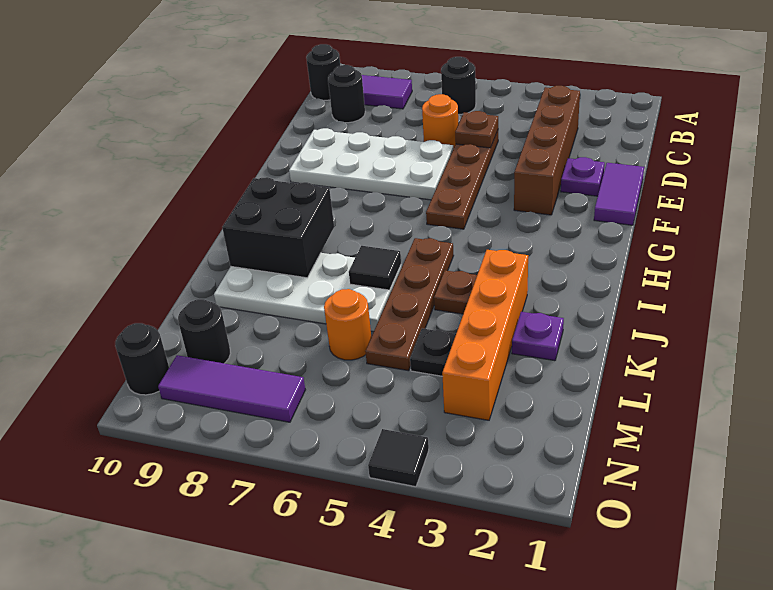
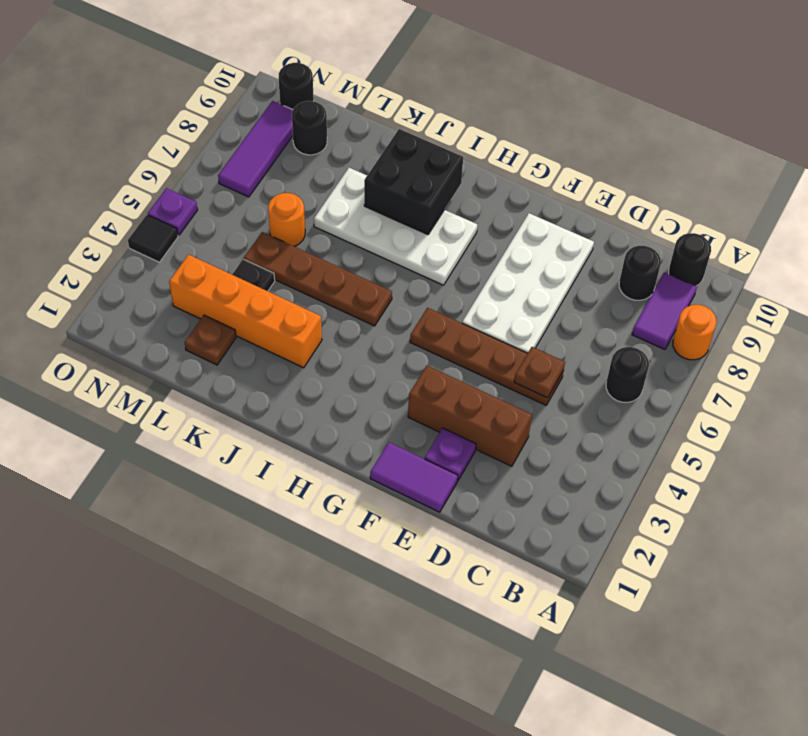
brown brick C3:F3 level 1 -> brown brick D3:F3 level 1
orange round brick D6 level 1 -> orange round brick A8 level 1
brown plate J4 level 1 -> brown plate L2 level 1
white plate J6:K9 level 1 -> white plate H7:K8 level 1
black tile J6 level 2 -> none
purple plate K2 level 1 -> purple plate O5 level 1

